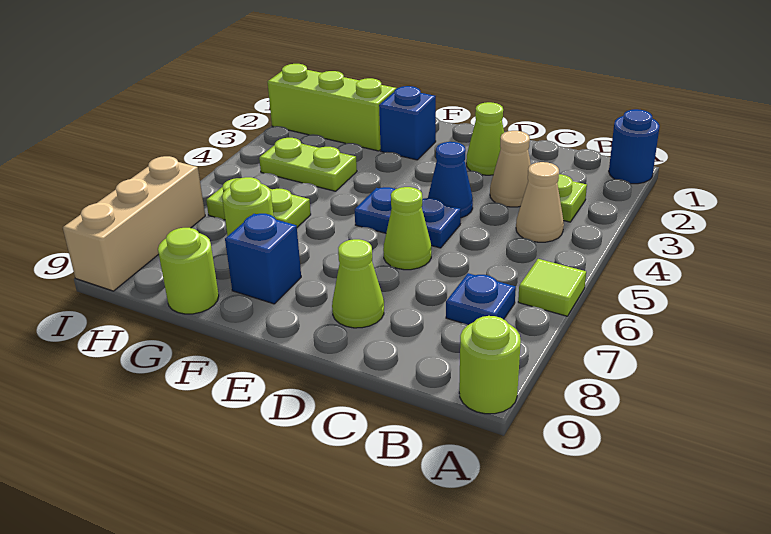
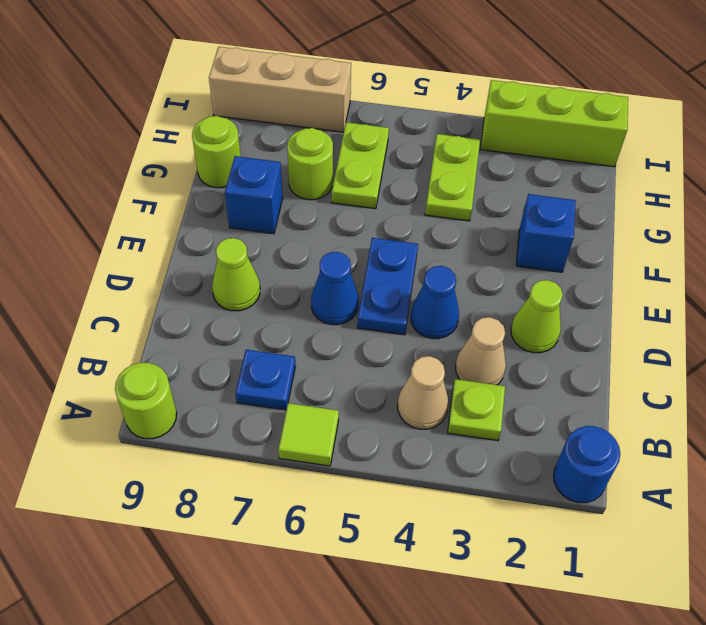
lime cone D6 level 1 -> blue cone D6 level 1
lime brick G2:I2 level 1 -> lime brick I1:I3 level 1

